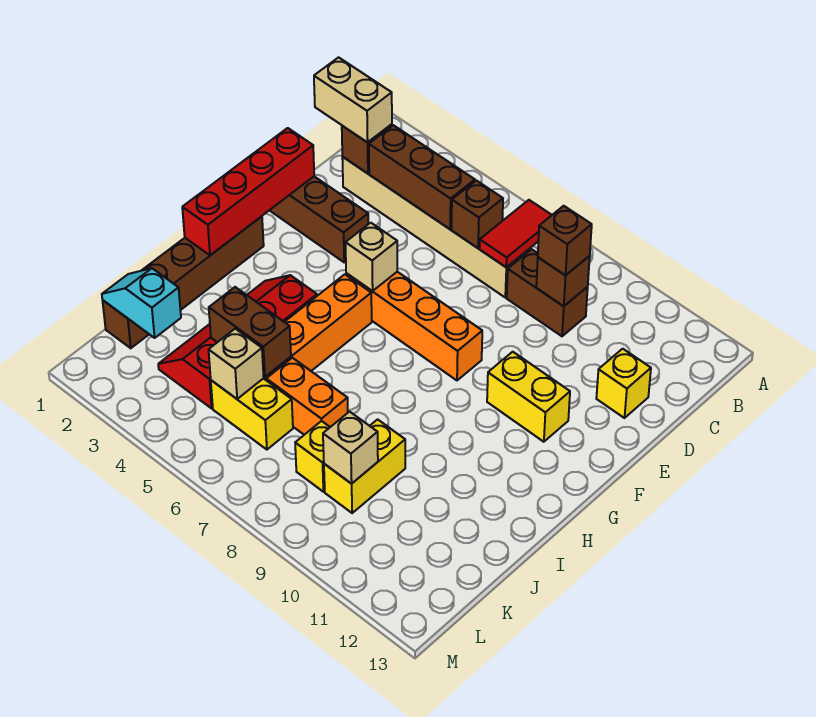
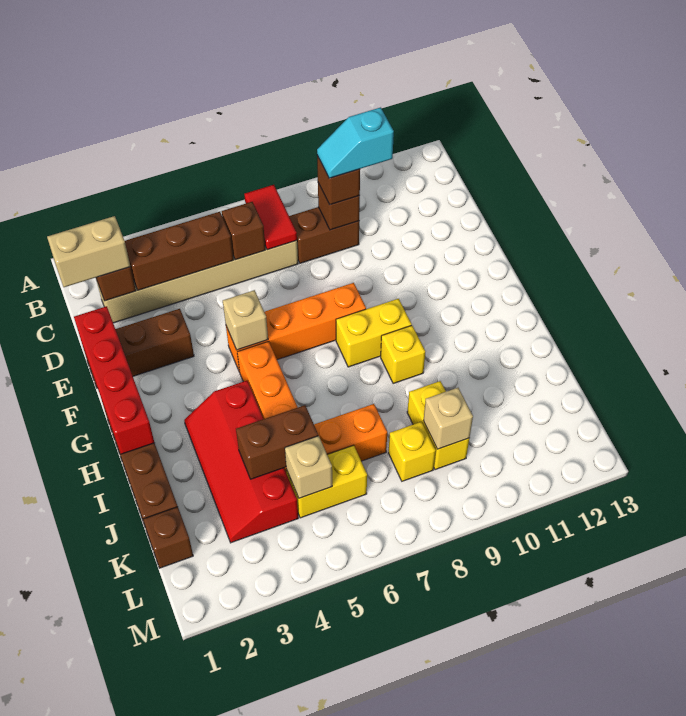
yellow brick D12 level 1 -> yellow brick H9 level 1
yellow brick F10:F11 level 1 -> yellow brick G8:G9 level 1
cyan slope K1:K2 level 2 top 2 -> cyan slope C9:C10 level 4 top 10

